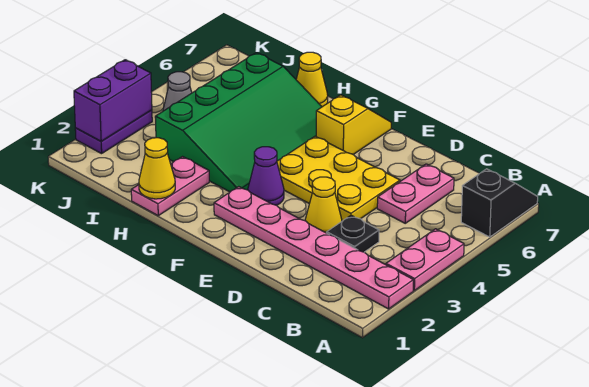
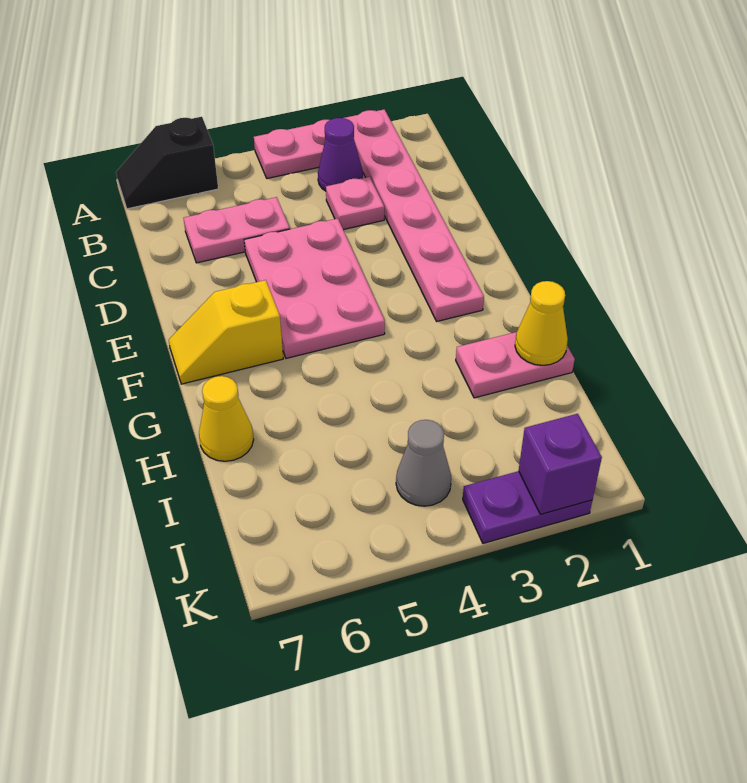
black plate C3 level 1 -> pink plate C3 level 1
yellow cone D3 level 1 -> none
yellow plate D4:F5 level 1 -> pink plate D4:F5 level 1
purple cone F3 level 1 -> purple cone B3 level 1
green slope G3:I6 level 1 top I -> none
purple brick K2:K3 level 2 -> purple brick K2 level 2

